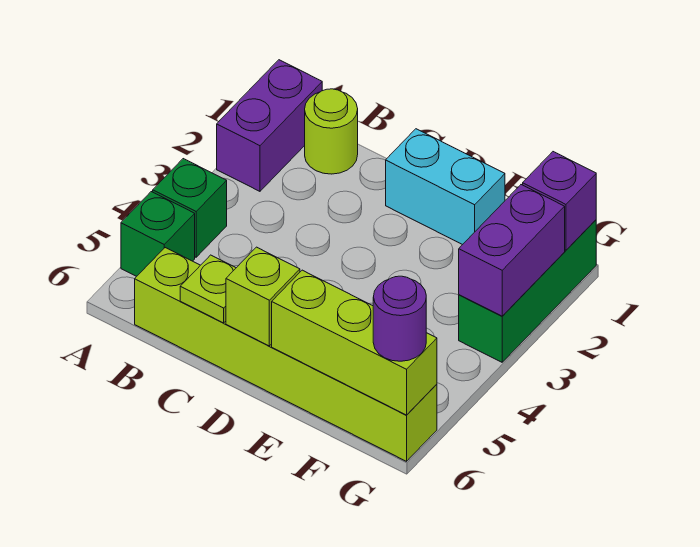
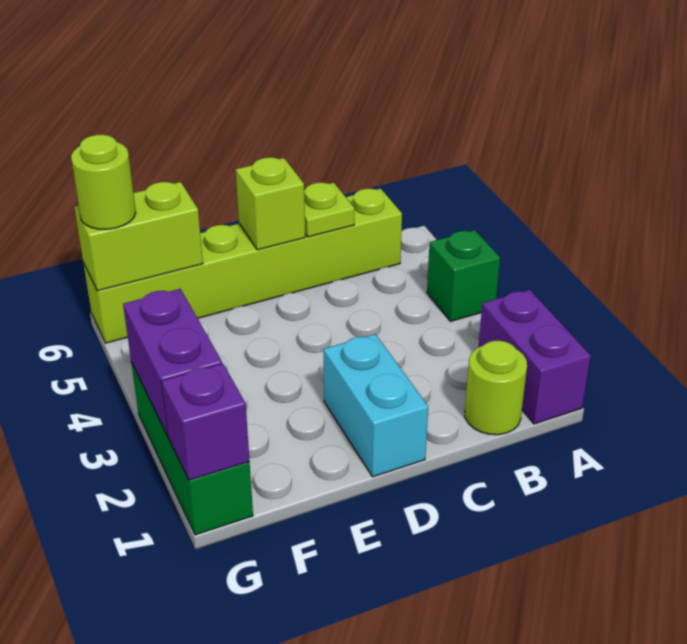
green brick A5 level 1 -> none
cyan brick D1:E1 level 1 -> cyan brick D1:D2 level 1
lime brick E6:G6 level 2 -> lime brick F6:G6 level 2
purple round brick G6 level 3 -> lime round brick G6 level 3

